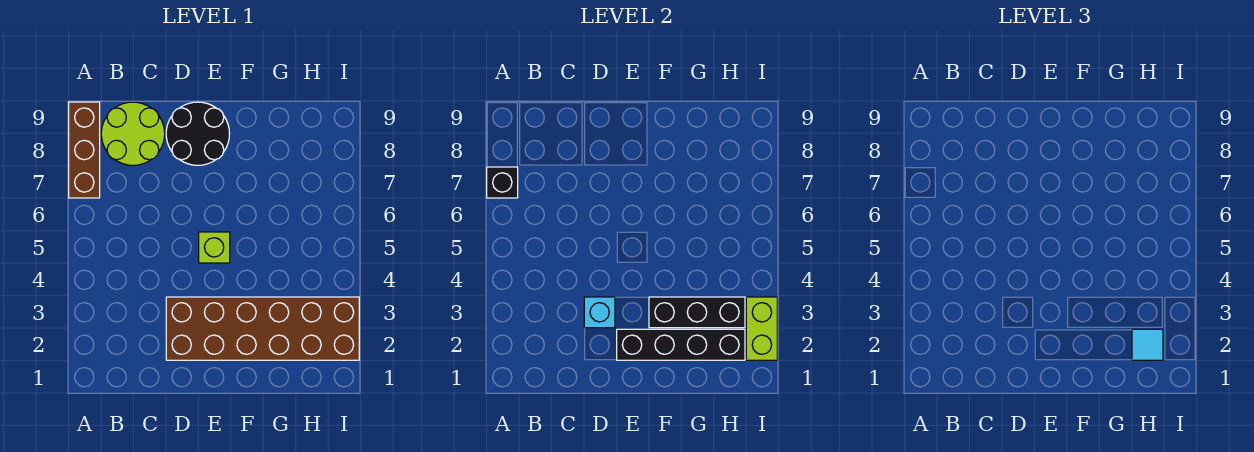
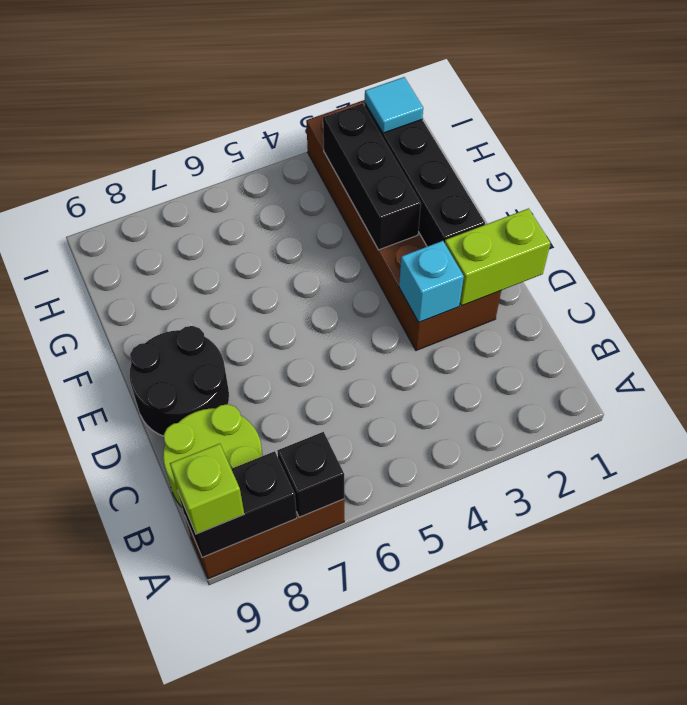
none -> black brick A8:A9 level 2
lime brick E5 level 1 -> lime brick A9 level 3
lime brick I2:I3 level 2 -> lime brick D1:D2 level 2

